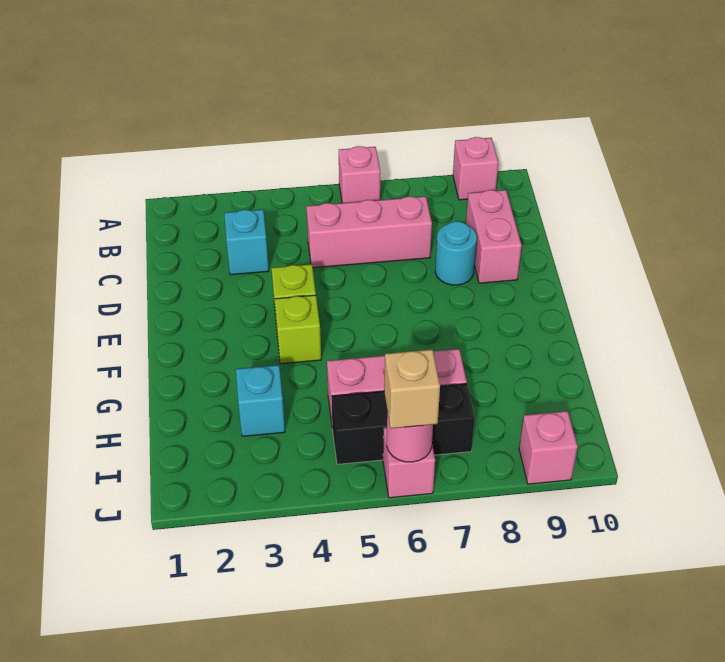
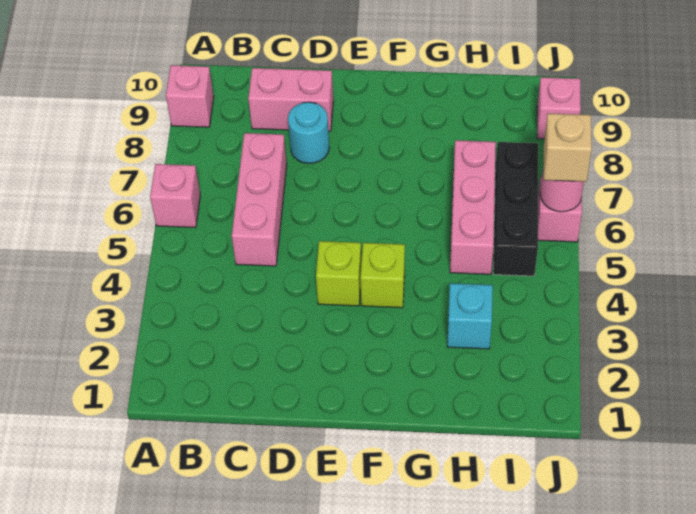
cyan brick C3 level 1 -> none

